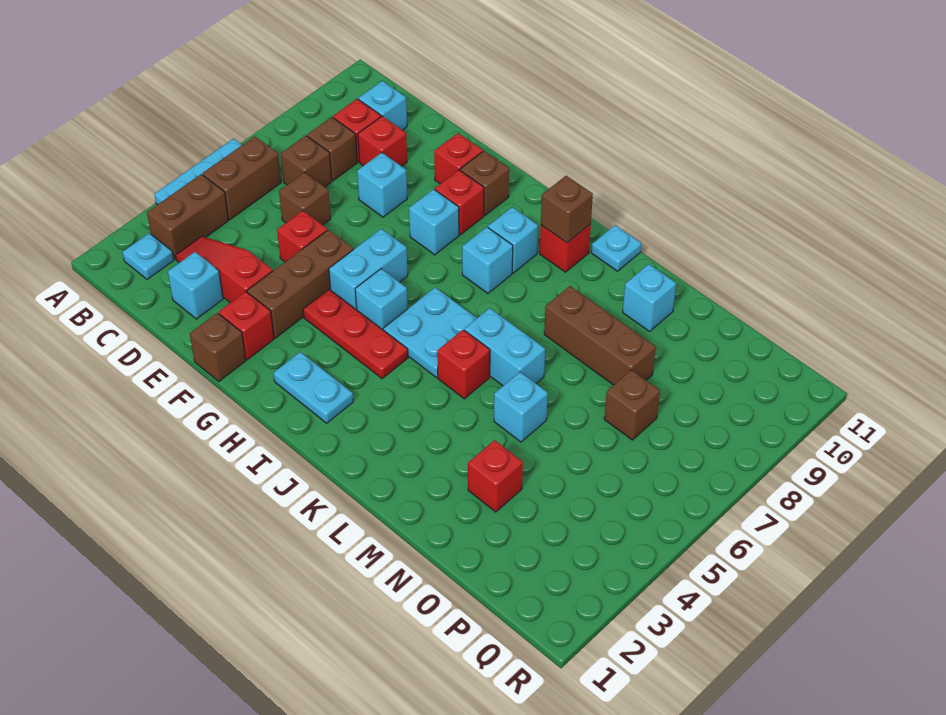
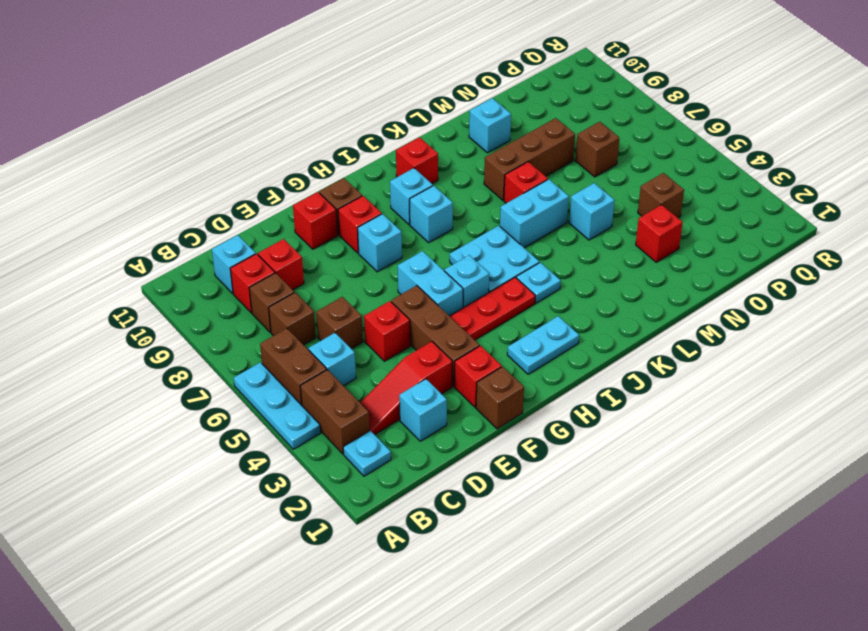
cyan brick E8 level 1 -> cyan brick C5 level 1
brown brick J10 level 2 -> brown brick O4 level 1
red brick K5 level 1 -> red brick L7 level 1
cyan plate K11 level 1 -> cyan plate J4 level 1

